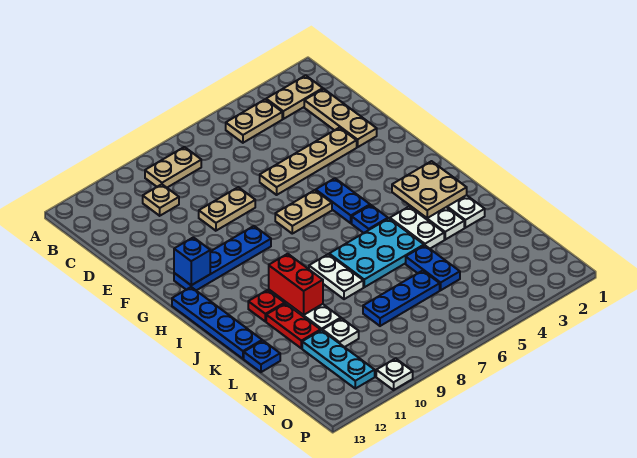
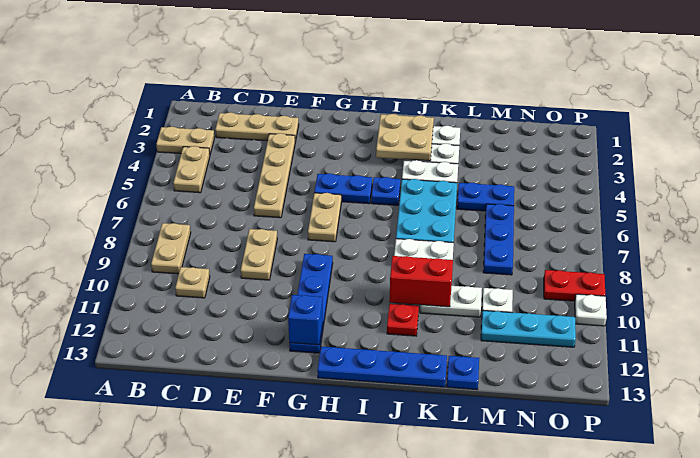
tan plate B2:B3 level 1 -> tan plate A3:B3 level 1
red plate K11:L11 level 1 -> red plate O9:P9 level 1

